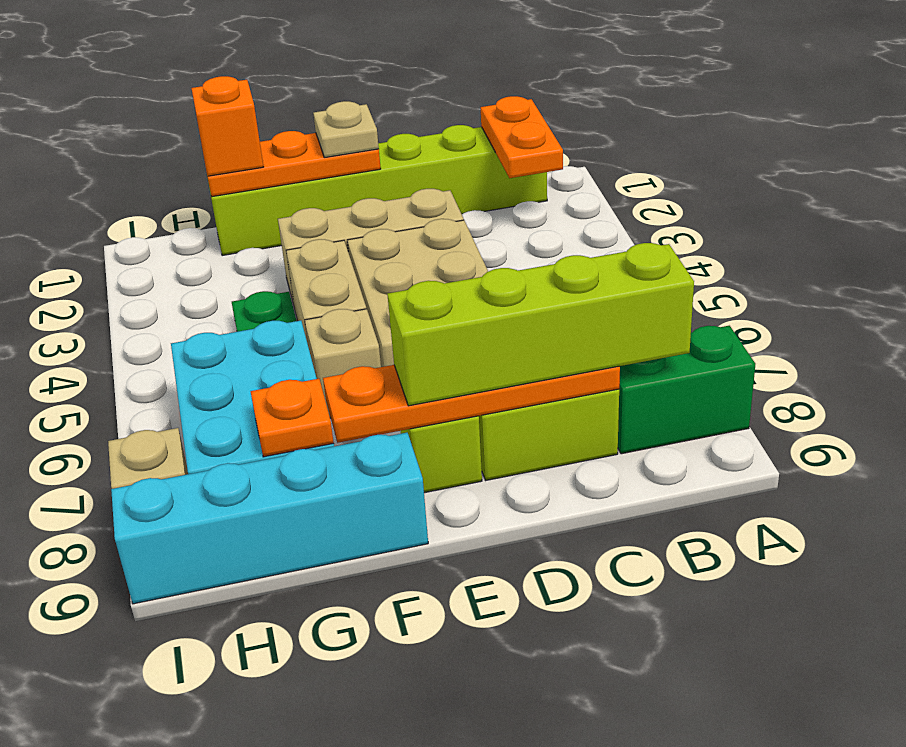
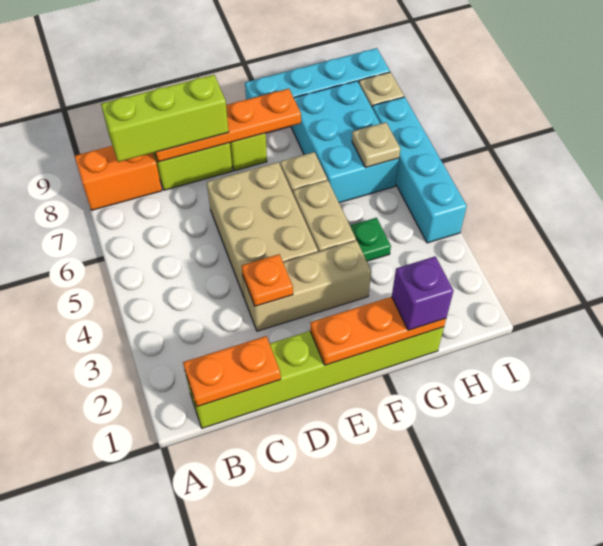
green brick A8:B8 level 1 -> orange brick A8:B8 level 1
orange plate B1:B2 level 2 -> orange plate B1:C1 level 2
lime brick B8:E8 level 3 -> lime brick B8:D8 level 3
tan plate E1 level 3 -> tan plate H6 level 2
orange brick G1 level 3 -> purple brick G1 level 3
orange plate G8 level 2 -> orange plate D3 level 2
none -> cyan brick I4:I7 level 1

